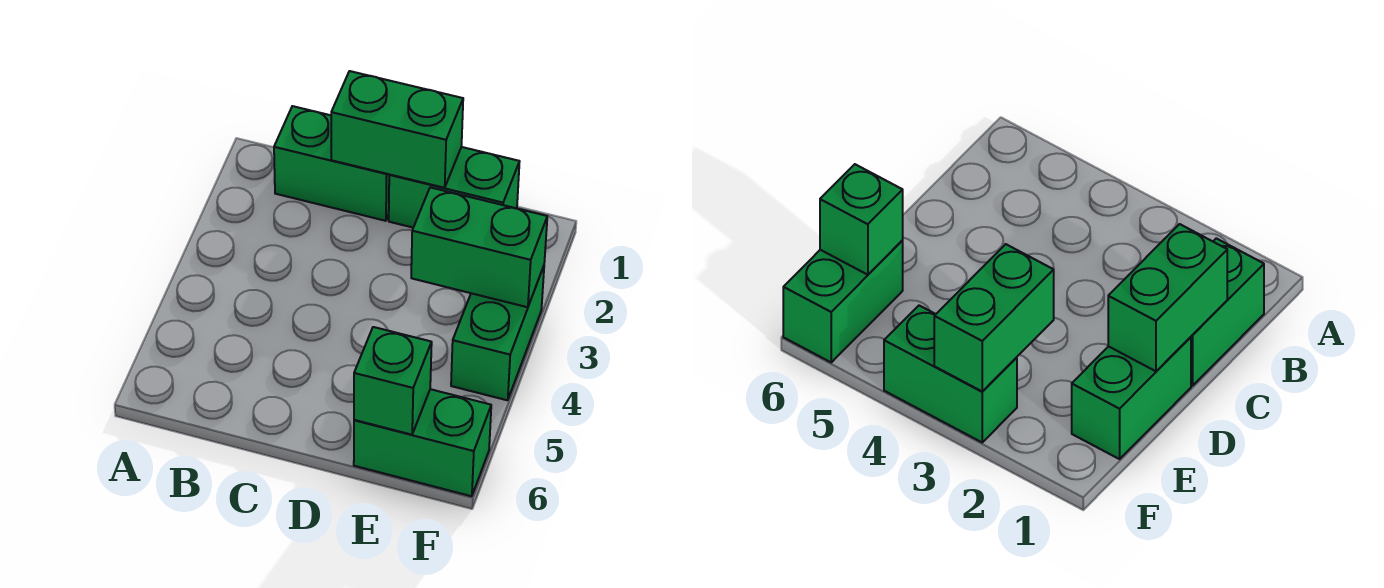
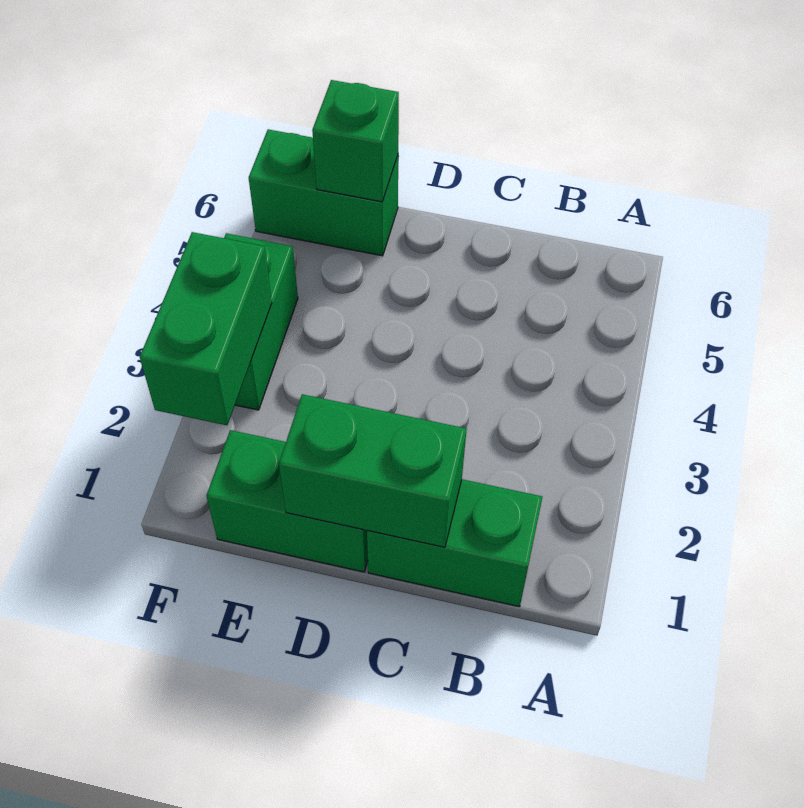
green brick E3:F3 level 2 -> green brick F2:F3 level 2

